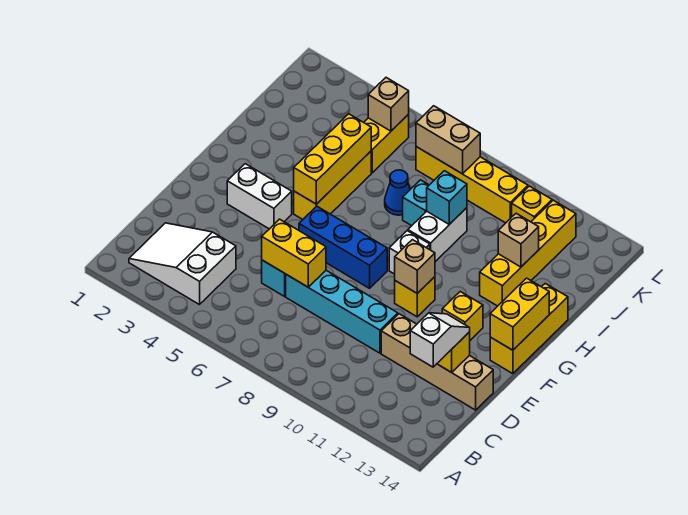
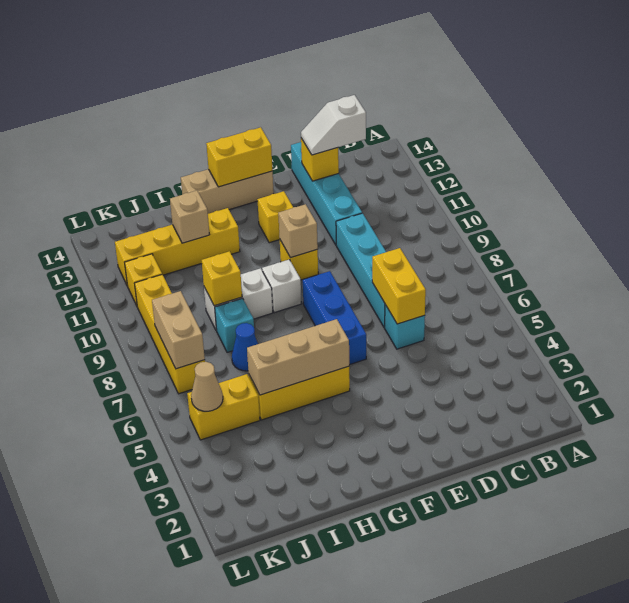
white slope B2:C4 level 1 top 4 -> none
tan brick D11:D14 level 1 -> cyan brick D11:D14 level 1
white brick F3:F4 level 1 -> none
yellow brick F14:H14 level 1 -> tan brick F14:H14 level 1
yellow brick G5:I5 level 2 -> tan brick G5:I5 level 2
cyan brick I9 level 2 -> yellow brick I9 level 2
tan brick K5 level 2 -> tan cone K5 level 2

